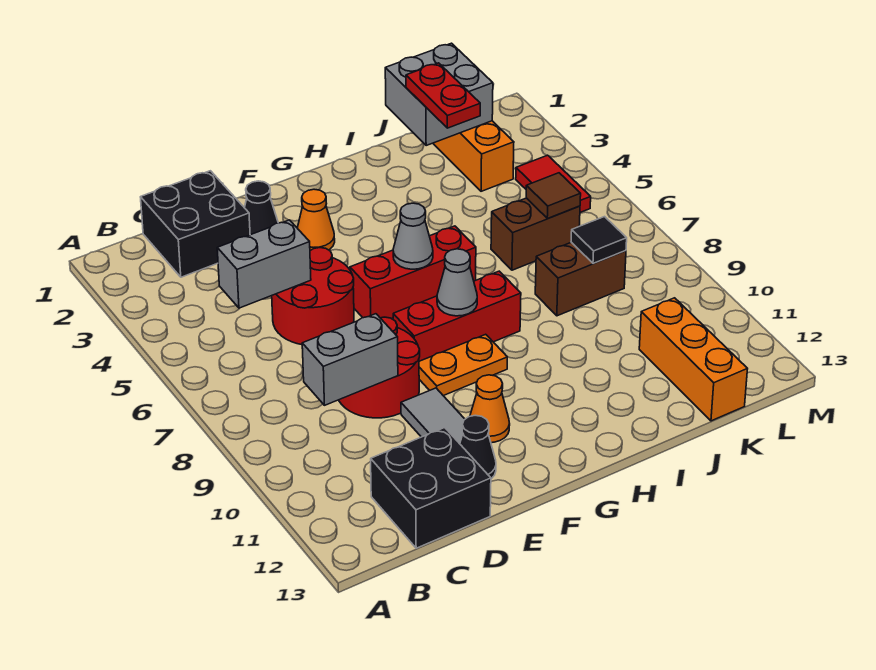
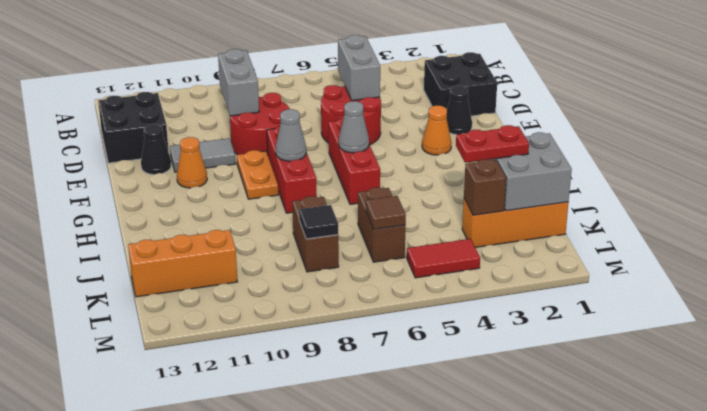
none -> brown brick K3 level 2

